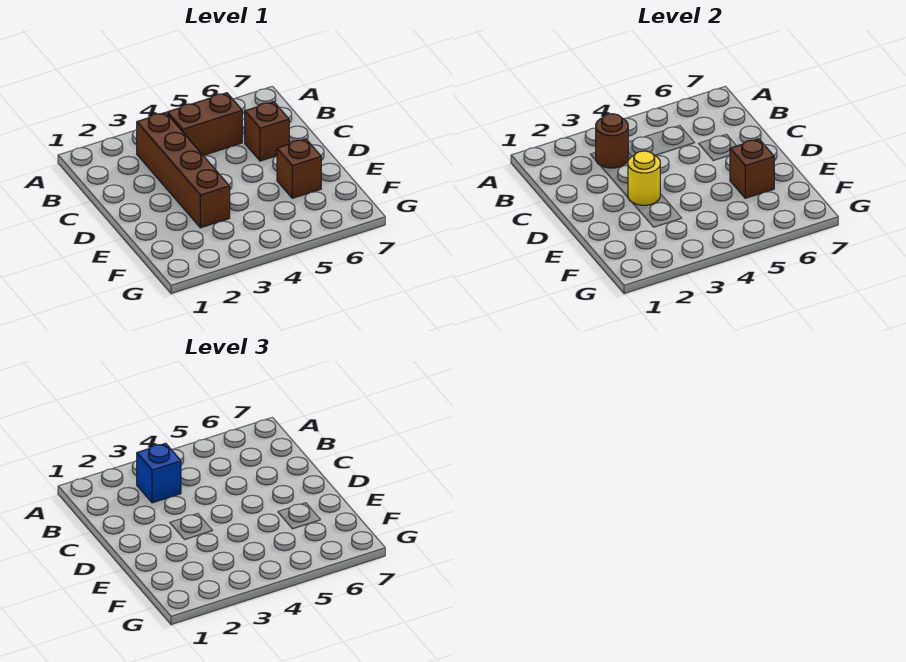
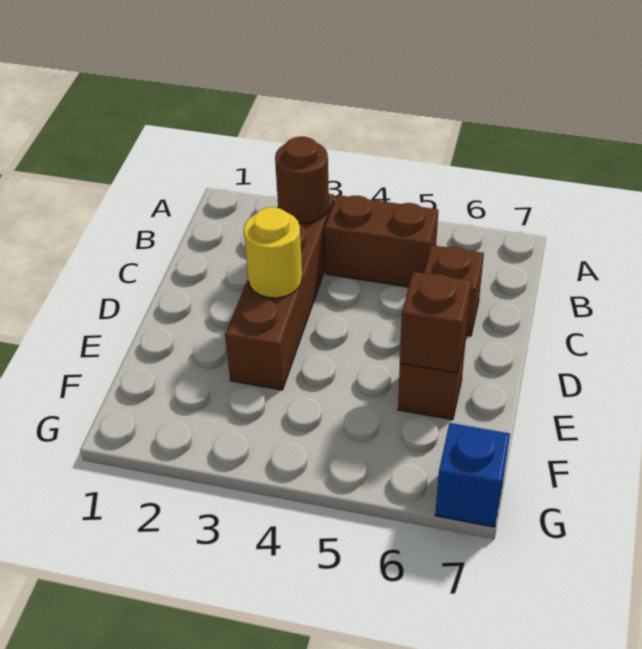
blue brick B3 level 3 -> blue brick G7 level 1

